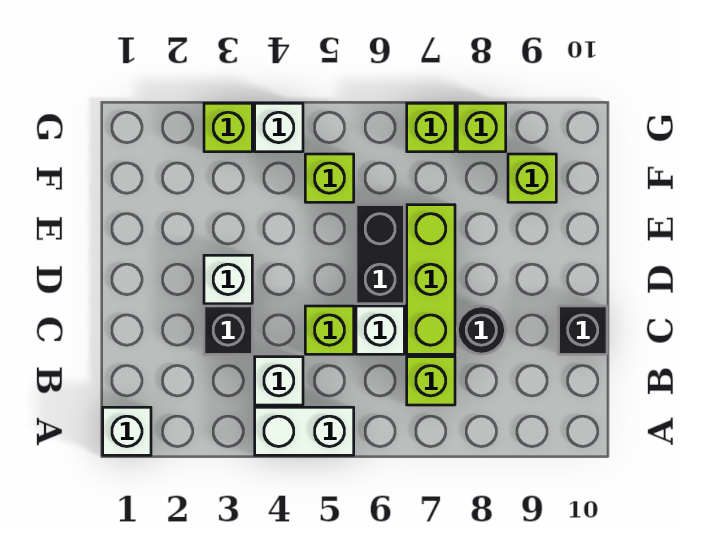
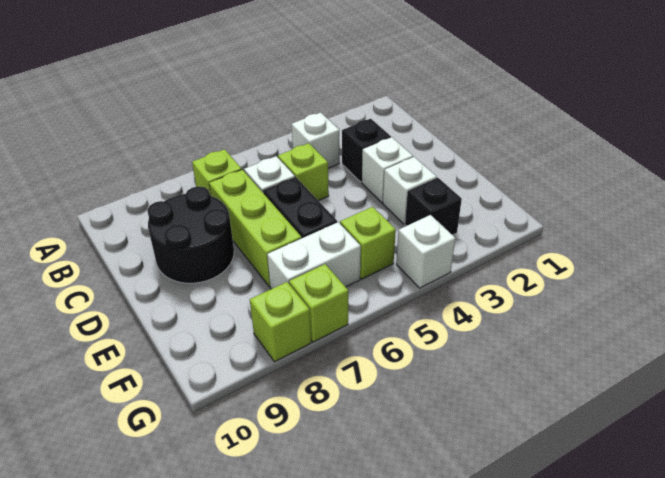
white brick A1 level 1 -> white brick E3 level 1
white brick A4:A5 level 1 -> white brick F6:F7 level 1
black round brick C8 level 1 -> black round brick C8:D9 level 1
black brick C10 level 1 -> black brick F3 level 1
lime brick F9 level 1 -> none
lime brick G3 level 1 -> none

